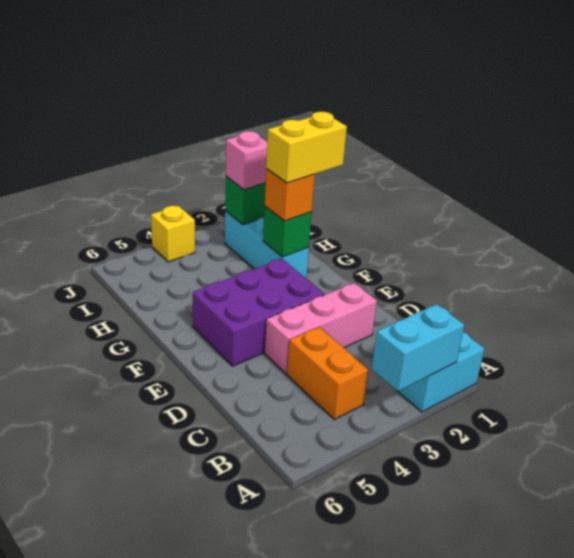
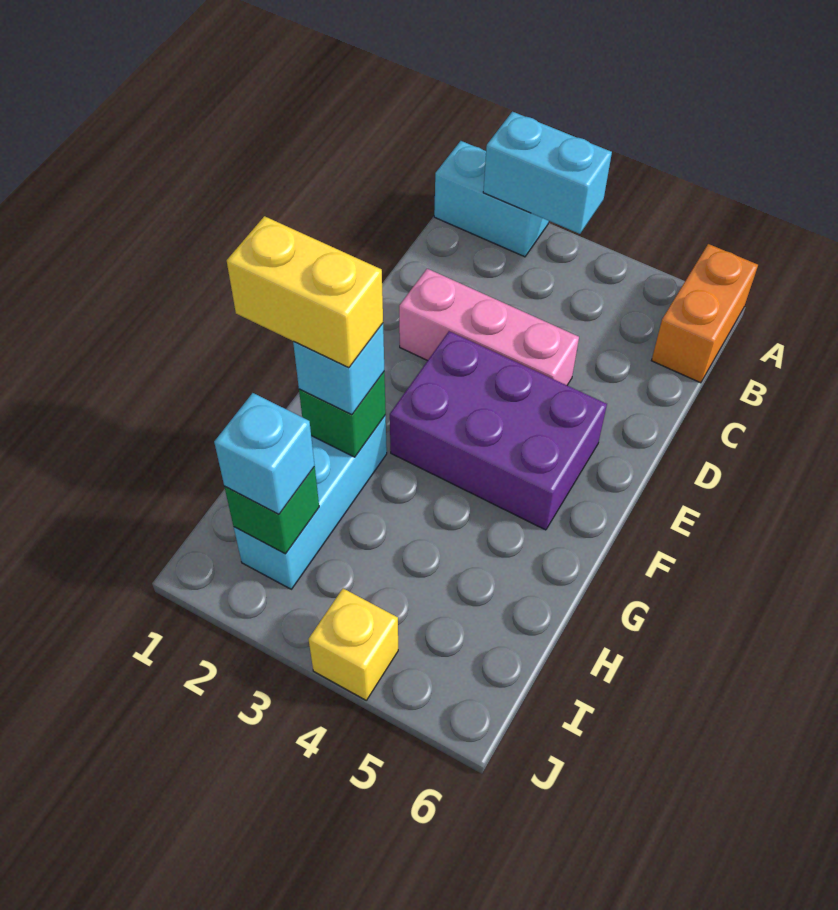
orange brick B4:C4 level 1 -> orange brick A6:B6 level 1
orange brick G2 level 3 -> cyan brick G2 level 3
pink brick I2 level 3 -> cyan brick I2 level 3

